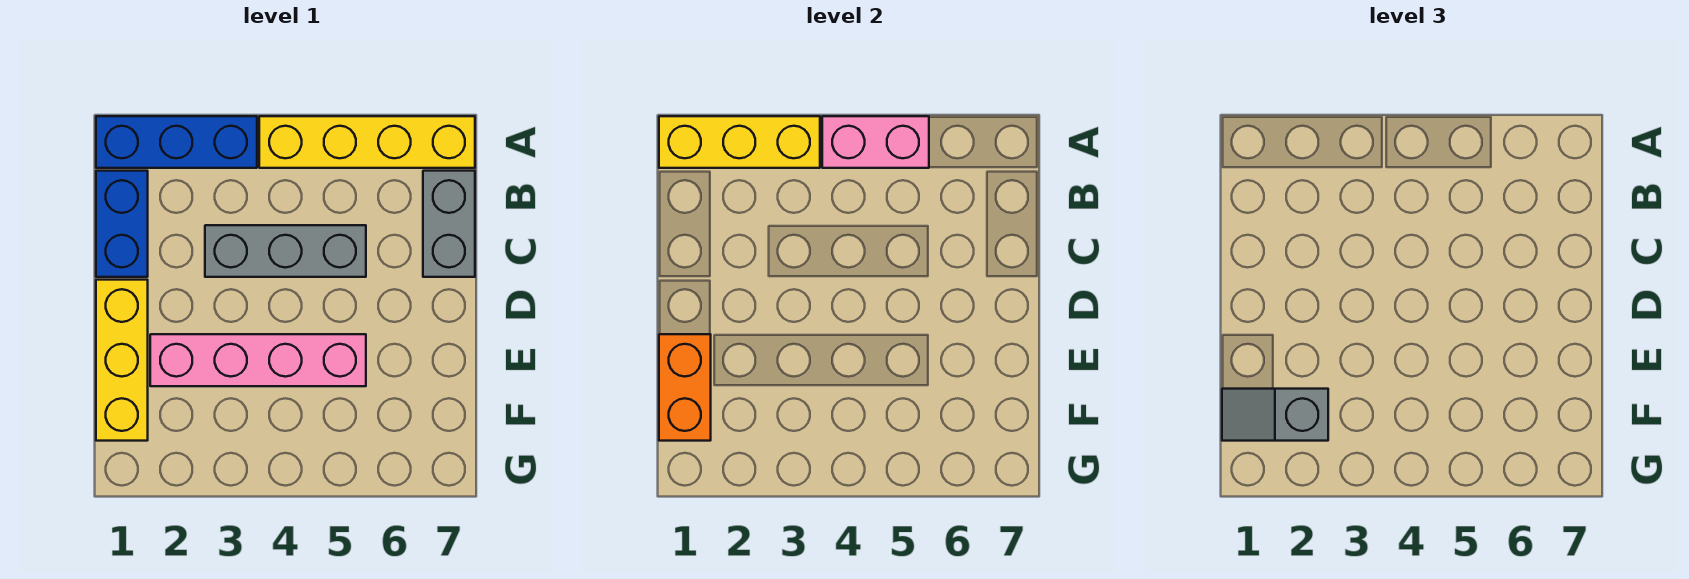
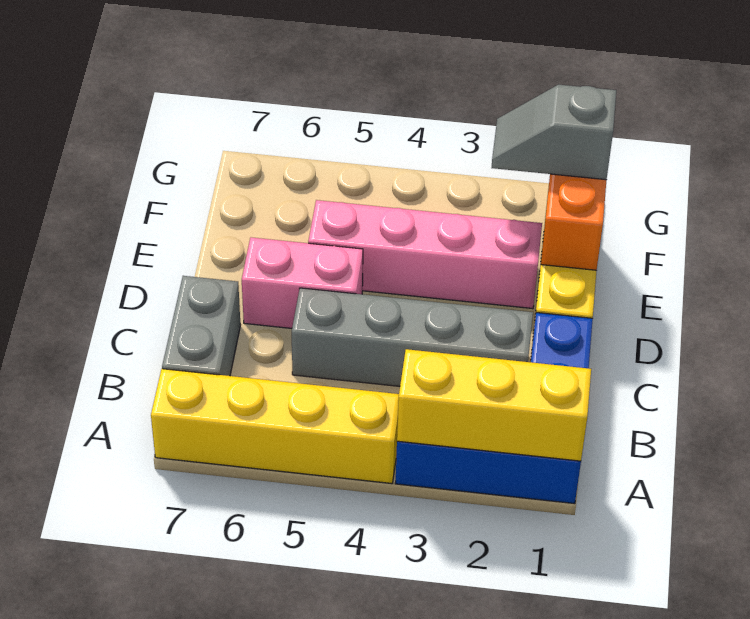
pink brick A4:A5 level 2 -> pink brick D5:D6 level 1
grey brick C3:C5 level 1 -> grey brick C2:C5 level 1
grey slope F1:F2 level 3 top 2 -> grey slope F1:F2 level 3 top 1

